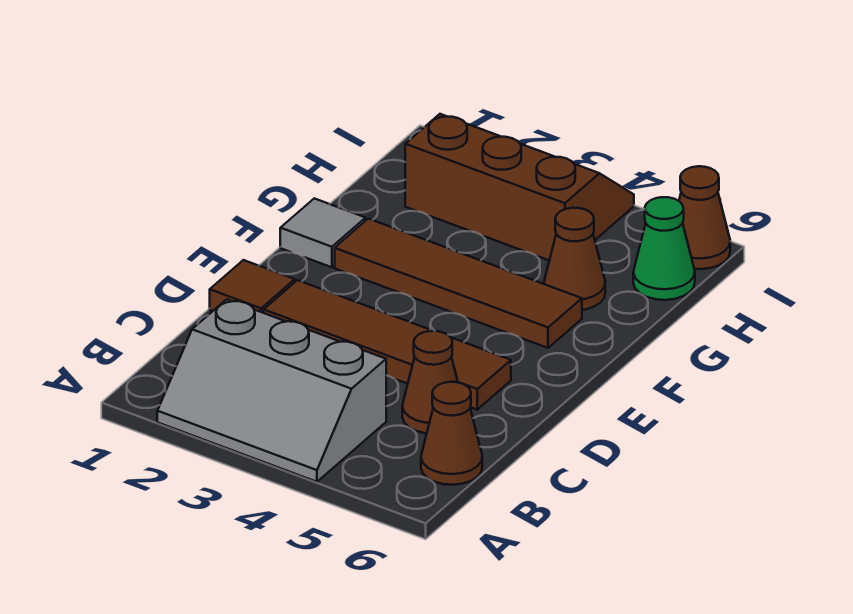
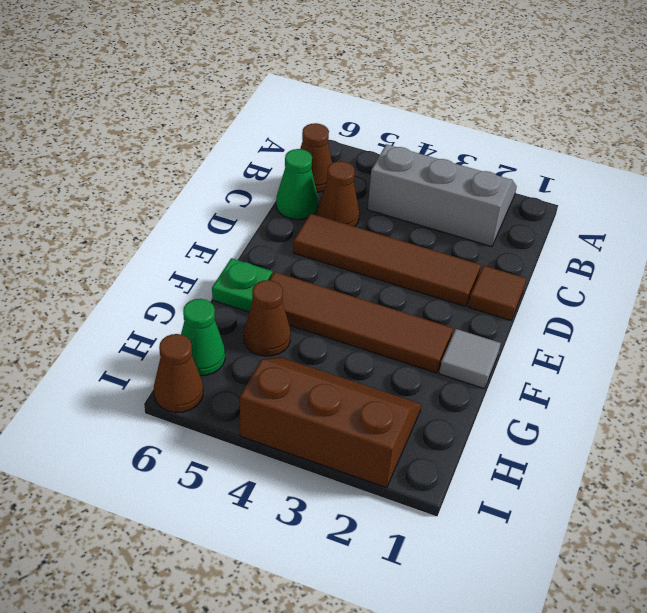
none -> green cone C6 level 1
none -> green plate F6 level 1
brown slope H2:I4 level 1 top H -> brown slope H2:I4 level 1 top I

